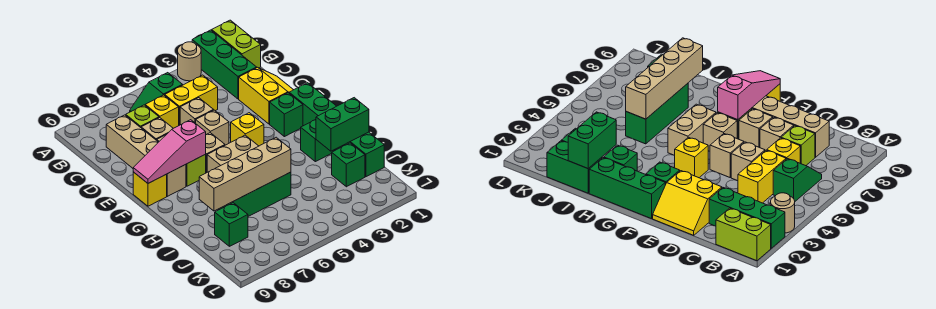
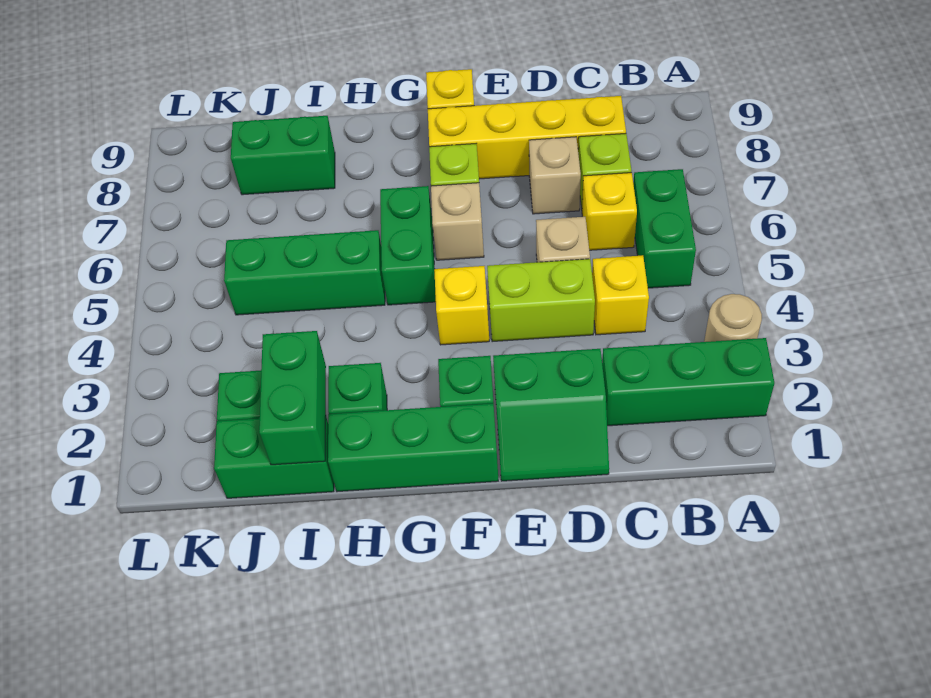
lime brick A1:B1 level 1 -> lime brick D4:E4 level 1
green slope B5:B6 level 1 top 5 -> green brick B5:B6 level 1
yellow brick C4:C5 level 1 -> yellow brick C4 level 1
tan brick C8:F8 level 1 -> yellow brick C8:F8 level 1
yellow slope D1:E2 level 1 top 2 -> green slope D1:E2 level 1 top 2
tan brick E5 level 1 -> none
tan brick E7 level 1 -> none
pink slope F7:F9 level 2 top 7 -> none
tan brick G5:G6 level 1 -> green brick G5:G6 level 1
green brick I5:I7 level 1 -> green brick H5:J5 level 1
tan brick I5:I8 level 2 -> none
green brick J8 level 1 -> green brick I8:J8 level 1

